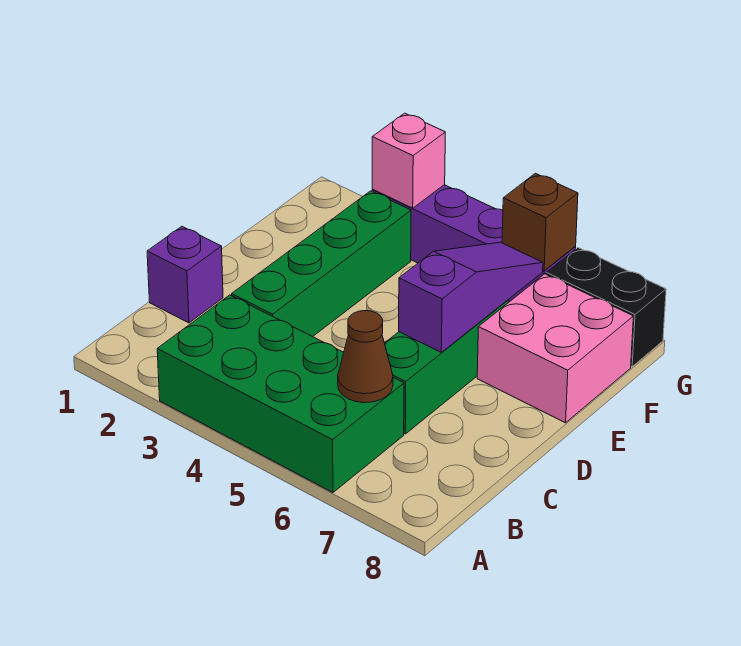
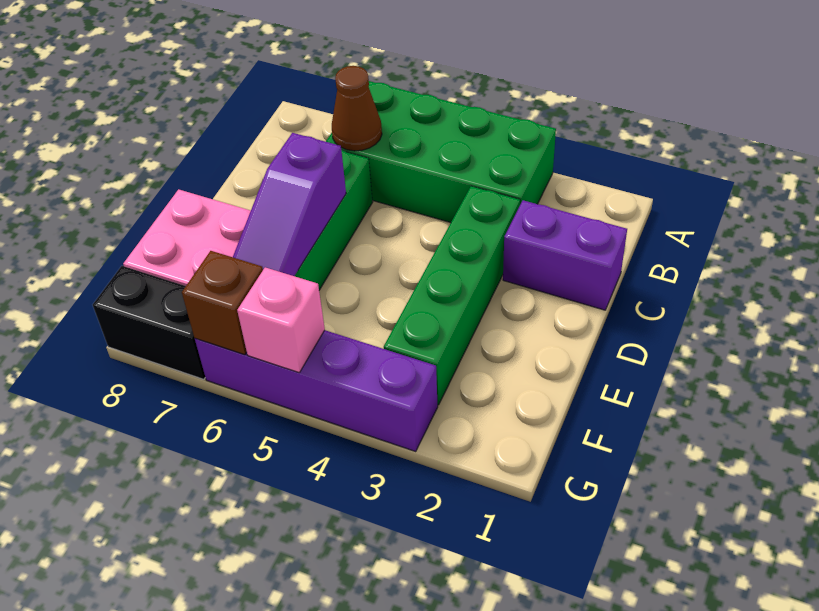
purple brick C1 level 1 -> purple brick C1:C2 level 1
pink brick G3 level 2 -> pink brick G5 level 2

